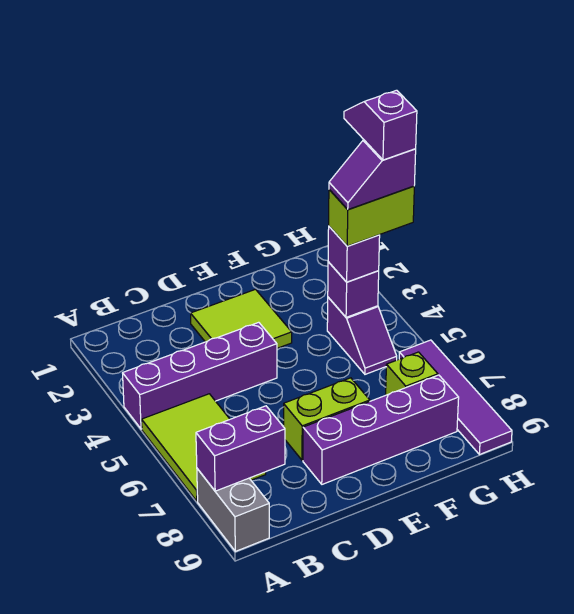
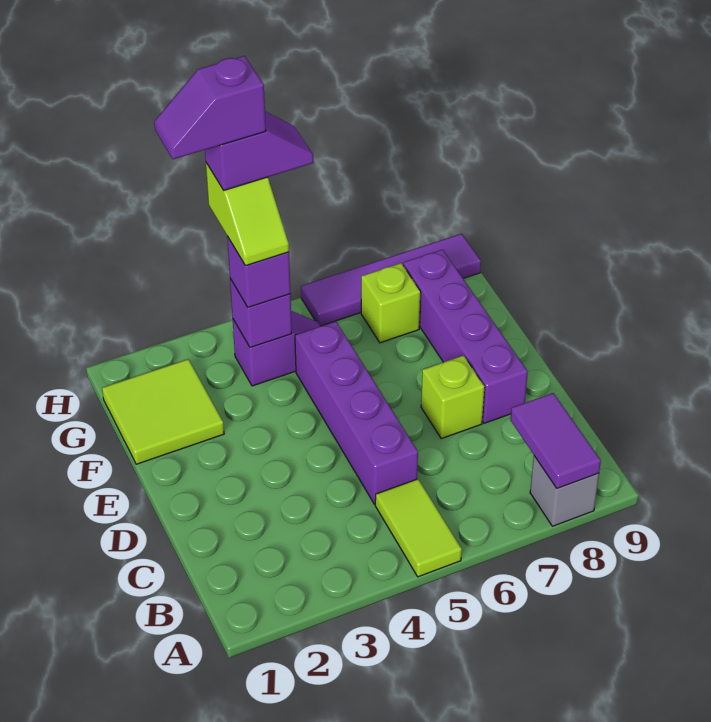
purple brick A4:D4 level 1 -> purple brick C5:F5 level 1
lime tile A5:B7 level 1 -> lime tile A5:B5 level 1
grey brick A8:A9 level 1 -> grey brick A8 level 1
purple brick A8:B8 level 2 -> purple tile A8:B8 level 2
lime tile D2:E3 level 1 -> lime tile F1:G2 level 1
lime brick D7:E7 level 1 -> lime brick D7 level 1
lime brick G4:H4 level 4 -> lime slope G4:H4 level 4 top H
purple slope G4:H4 level 5 top H -> purple slope H4:H5 level 5 top 4

